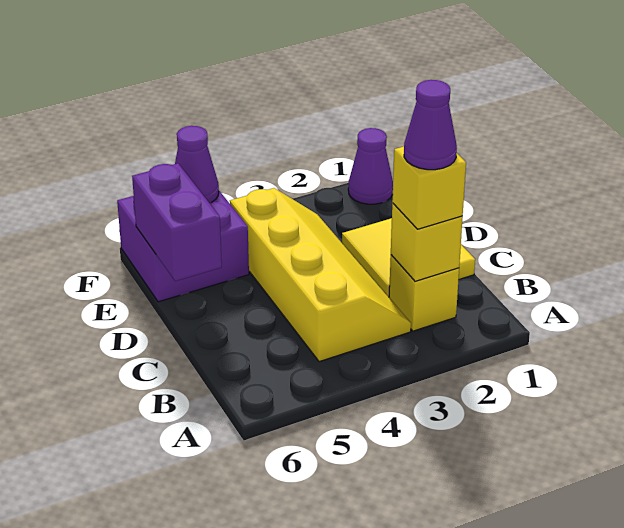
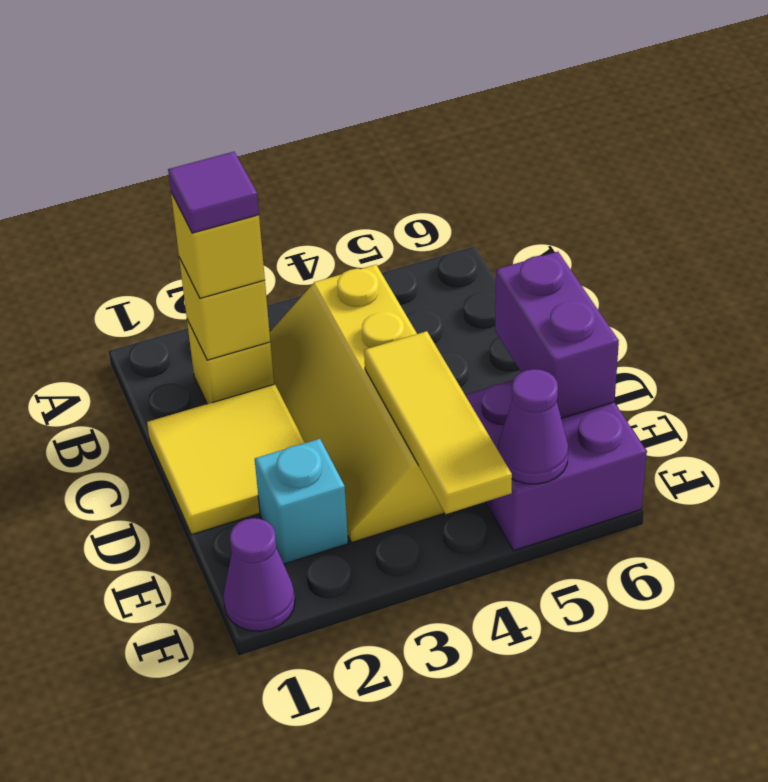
purple cone B2 level 4 -> purple tile B2 level 4
none -> yellow tile D4:F4 level 2
none -> cyan brick E2 level 1

